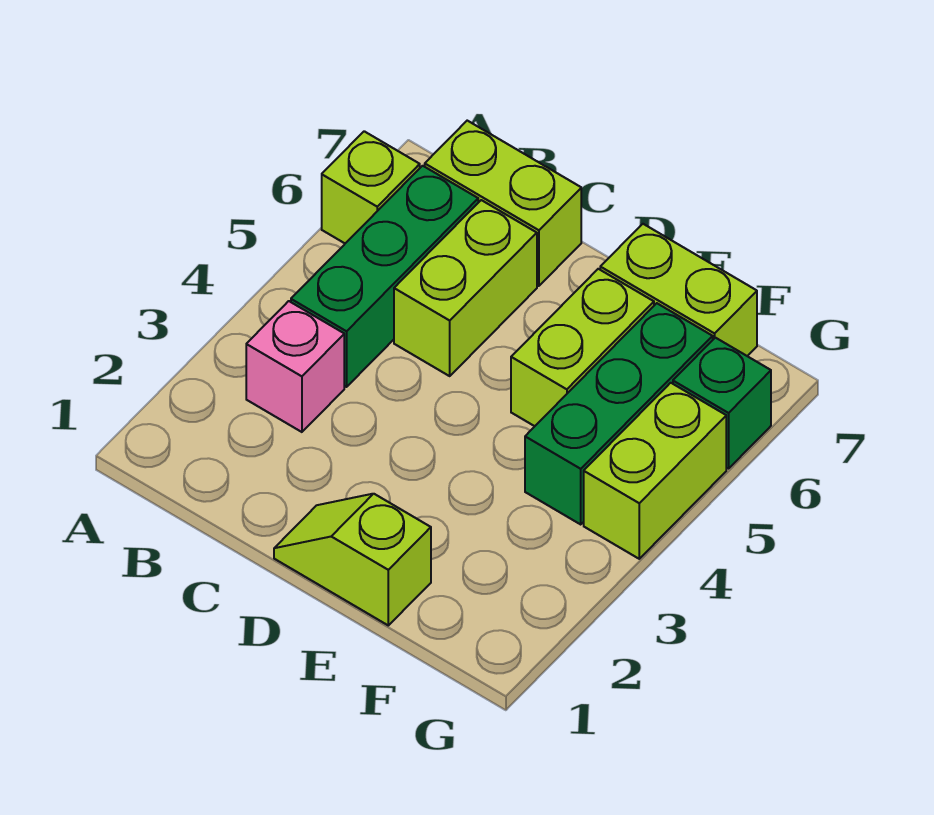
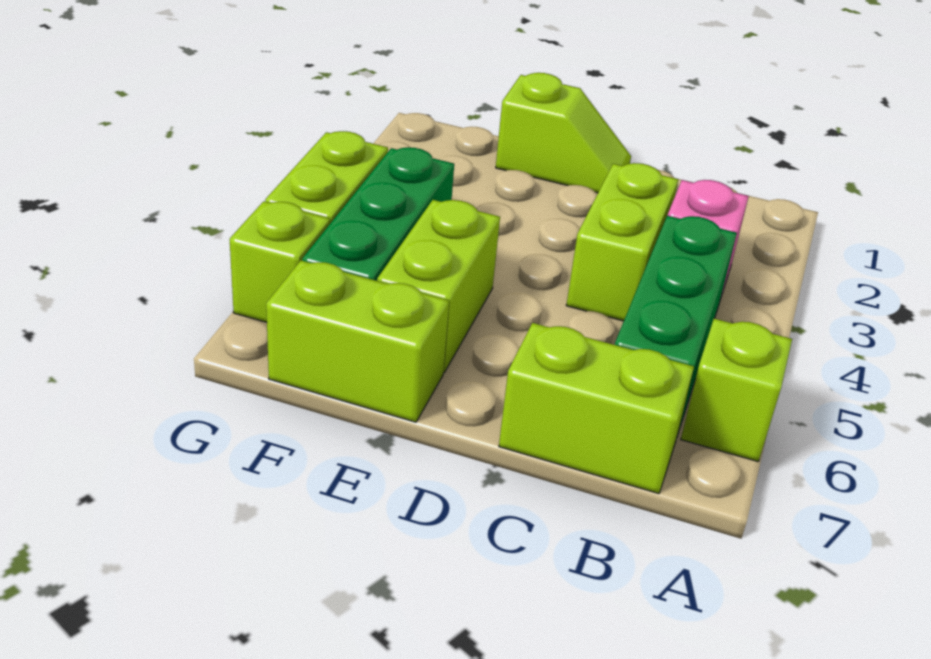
lime brick C5:C6 level 1 -> lime brick C3:C4 level 1
green brick G6 level 1 -> lime brick G6 level 1

